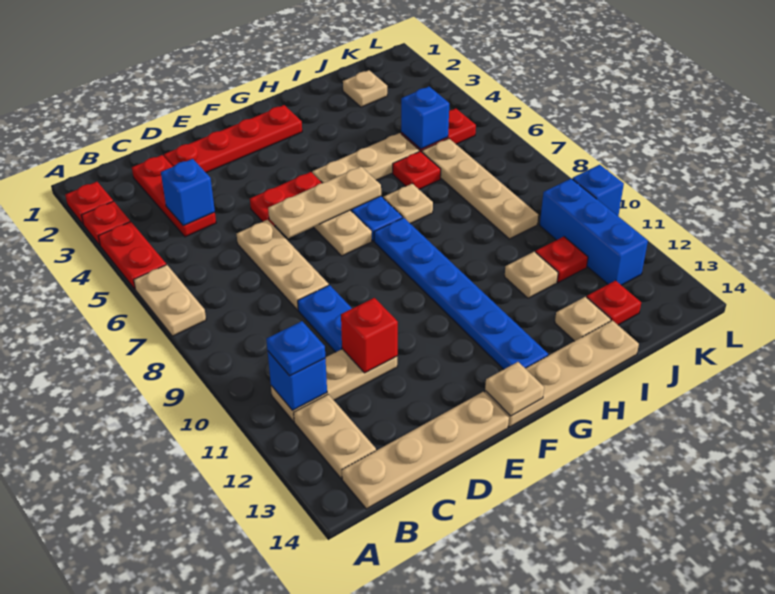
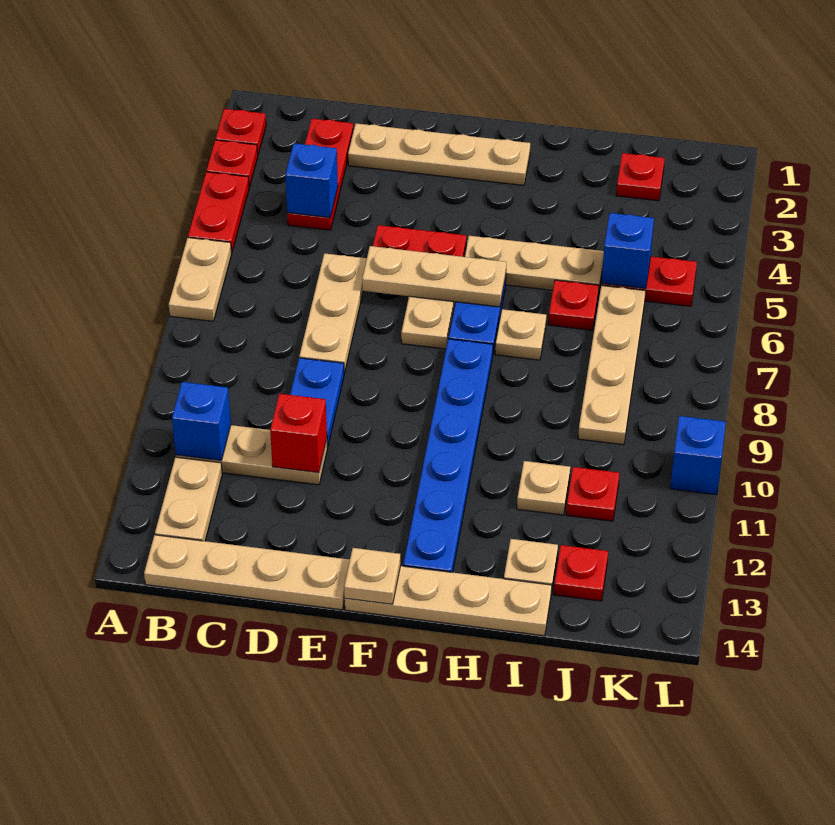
blue plate B11 level 3 -> none
red plate D2:G2 level 1 -> tan plate D2:G2 level 1
tan plate J2 level 1 -> red plate J2 level 1
blue brick K10:K12 level 1 -> none

